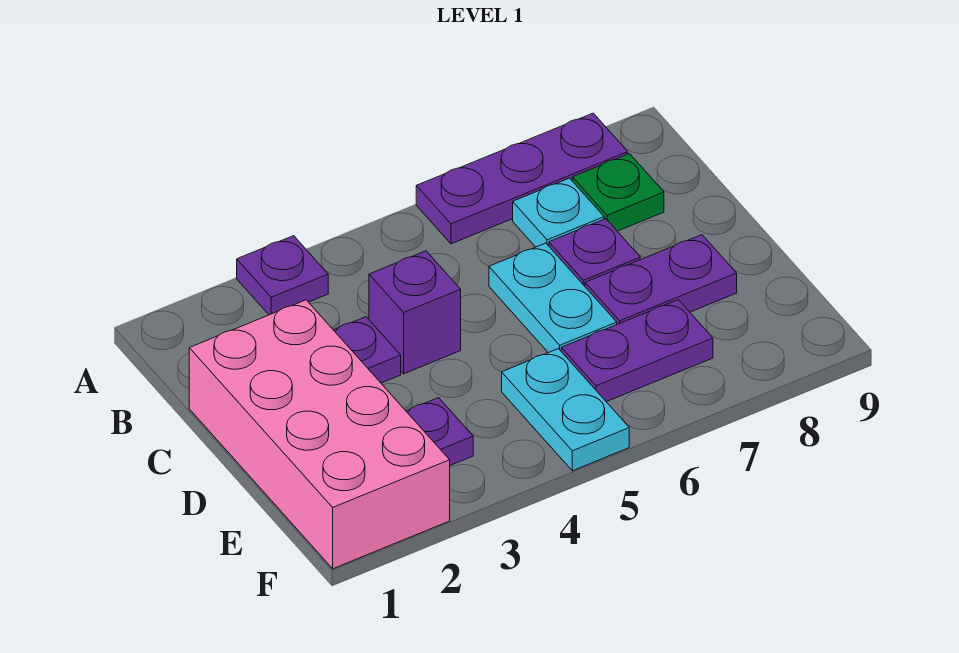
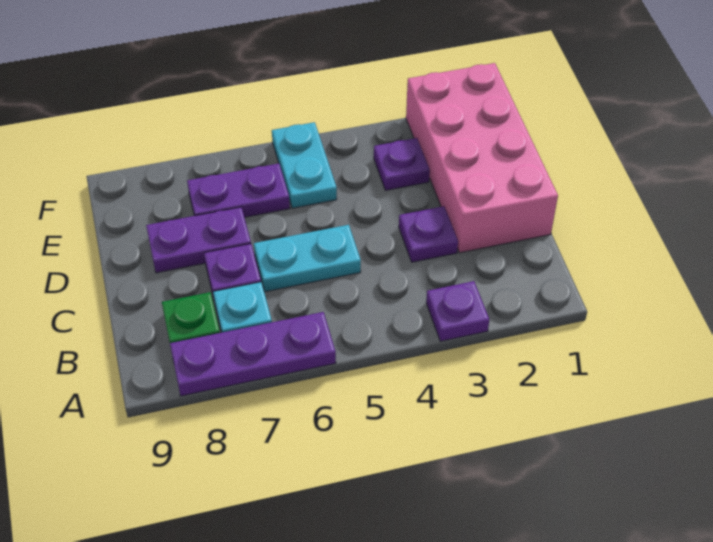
purple brick C4 level 1 -> none
cyan plate C6:D6 level 1 -> cyan plate C5:C6 level 1

